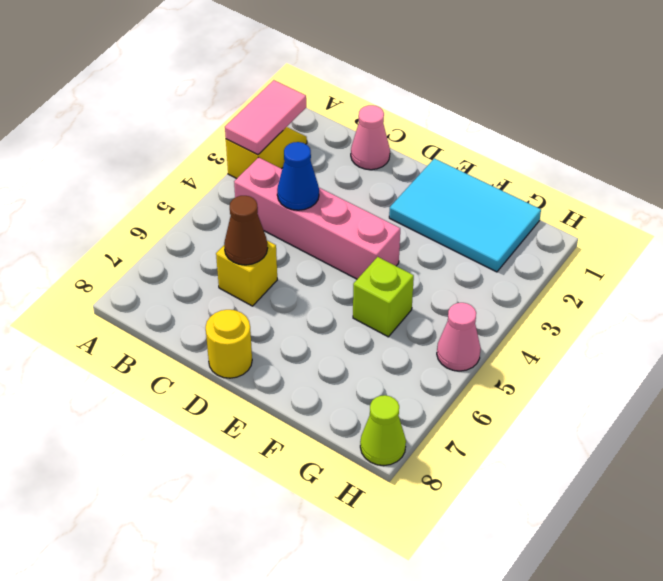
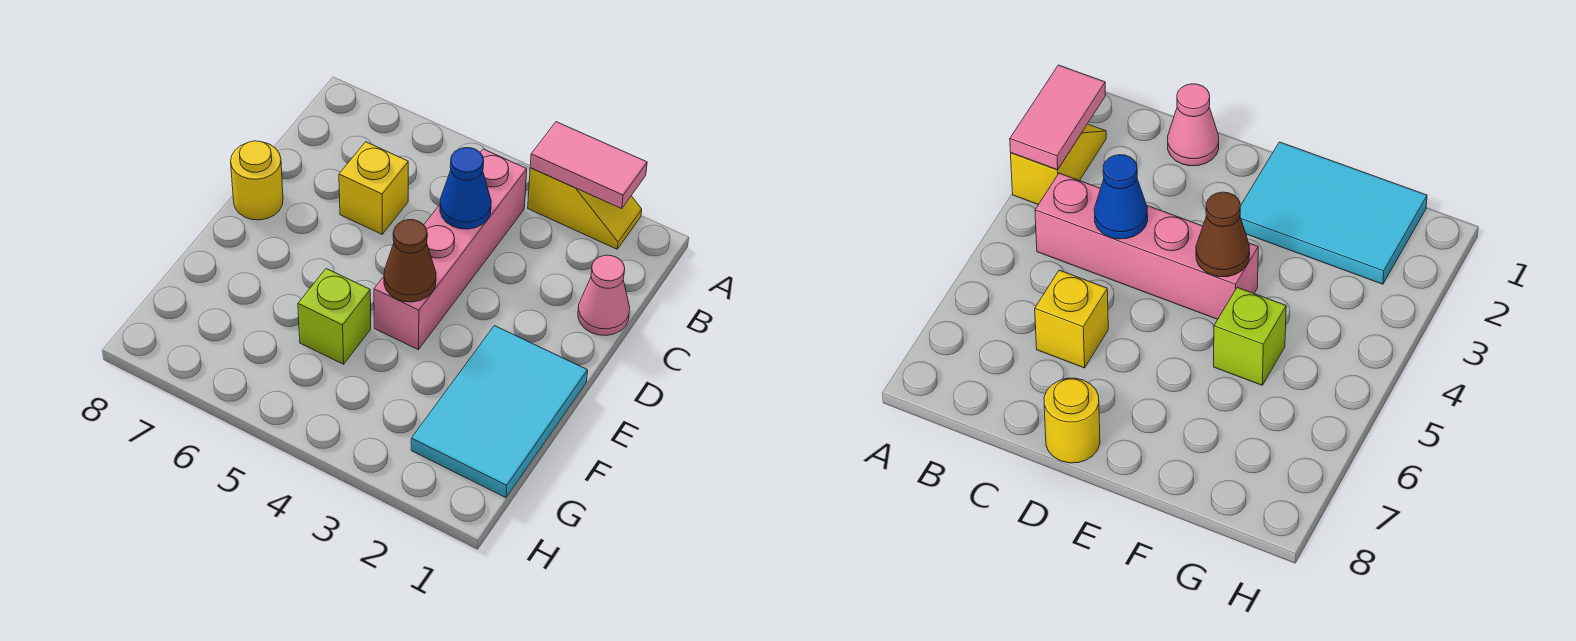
brown cone C6 level 2 -> brown cone E4 level 2
pink cone H5 level 1 -> none
lime cone H8 level 1 -> none

